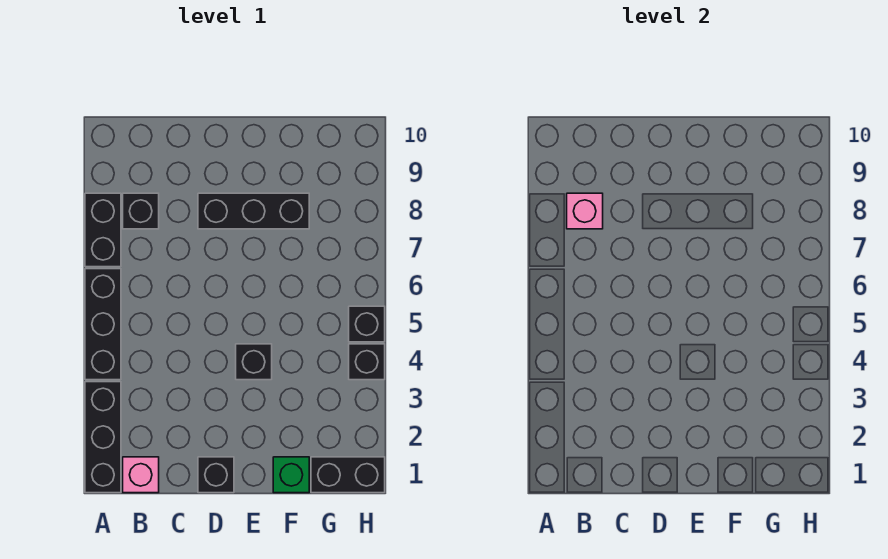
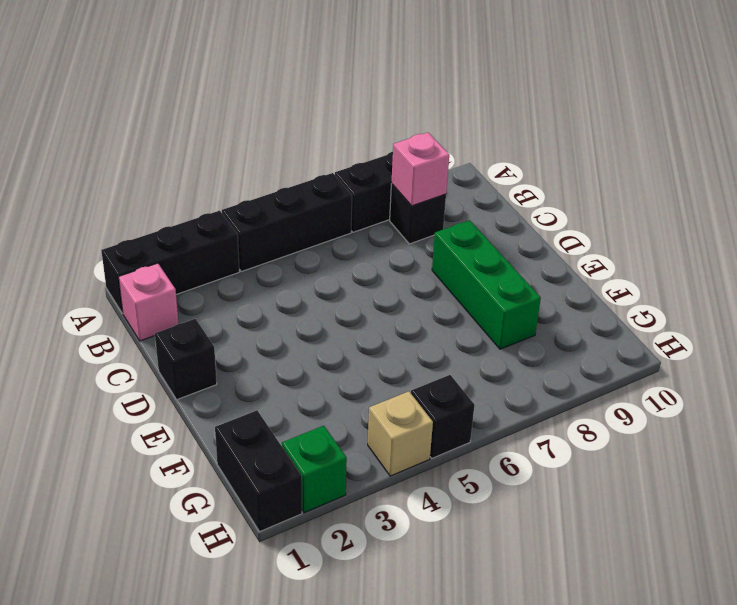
black brick D8:F8 level 1 -> green brick D8:F8 level 1
black brick E4 level 1 -> none
green brick F1 level 1 -> green brick H2 level 1
black brick H4 level 1 -> tan brick H4 level 1

